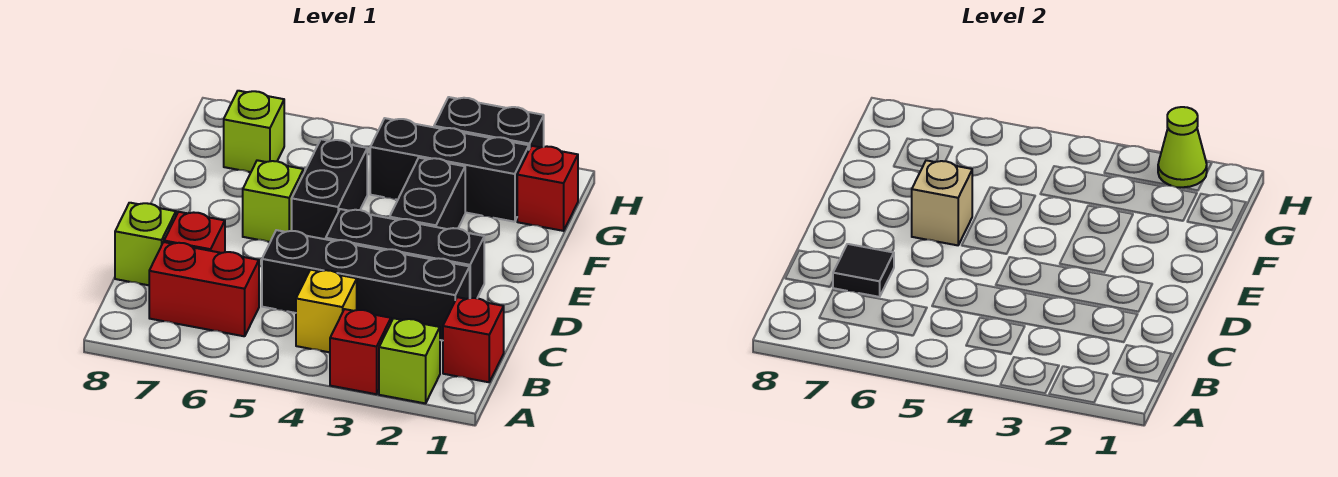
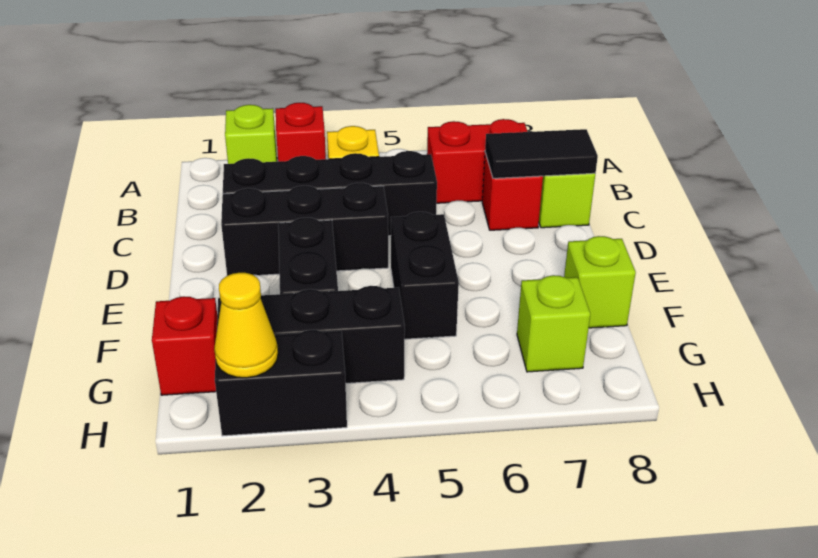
red brick B1 level 1 -> none
black tile C7 level 2 -> black tile C7:C8 level 2
lime brick E6 level 1 -> lime brick F8 level 1
tan brick E6 level 2 -> none
lime cone H2 level 2 -> yellow cone H2 level 2

